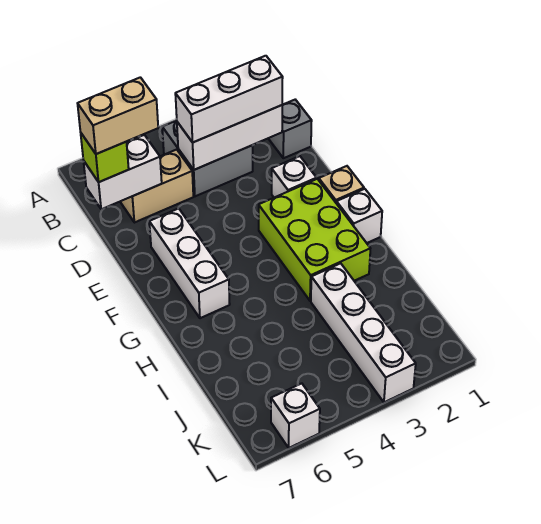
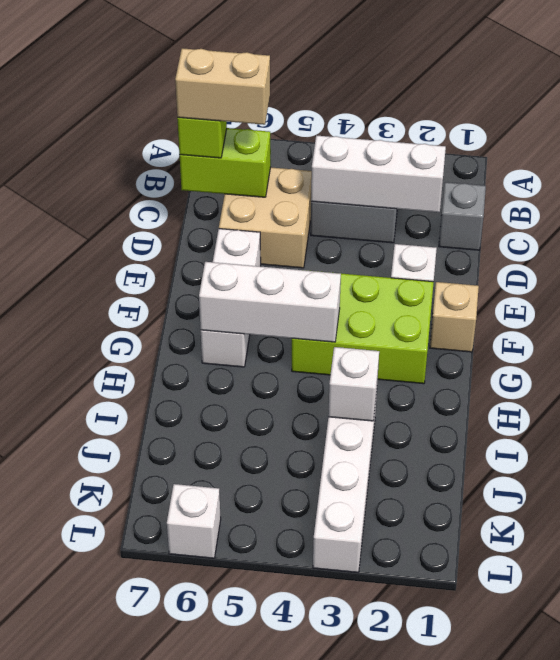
white brick C2:C4 level 3 -> white brick G4:G6 level 2
tan brick C5:C6 level 1 -> tan brick C5:D6 level 1
white brick C6:C7 level 2 -> lime brick C6:C7 level 2
lime brick F2:H3 level 1 -> lime brick F2:G4 level 1
white brick G1 level 1 -> white brick I3 level 2

